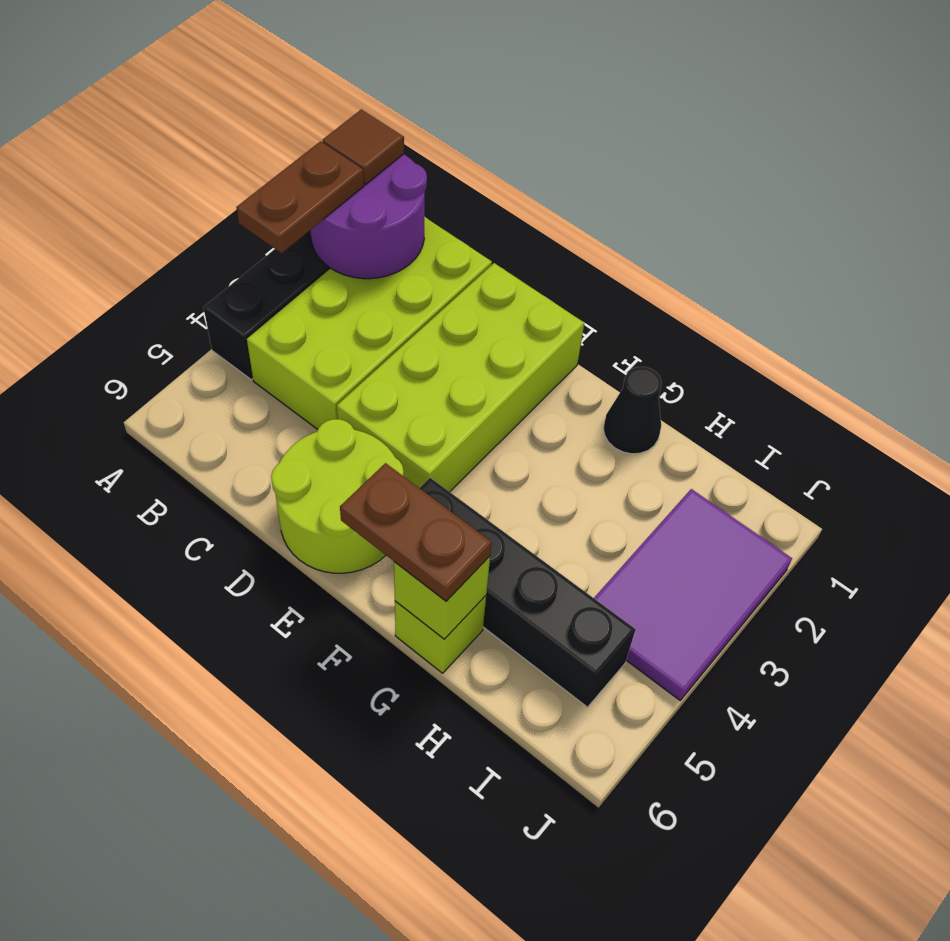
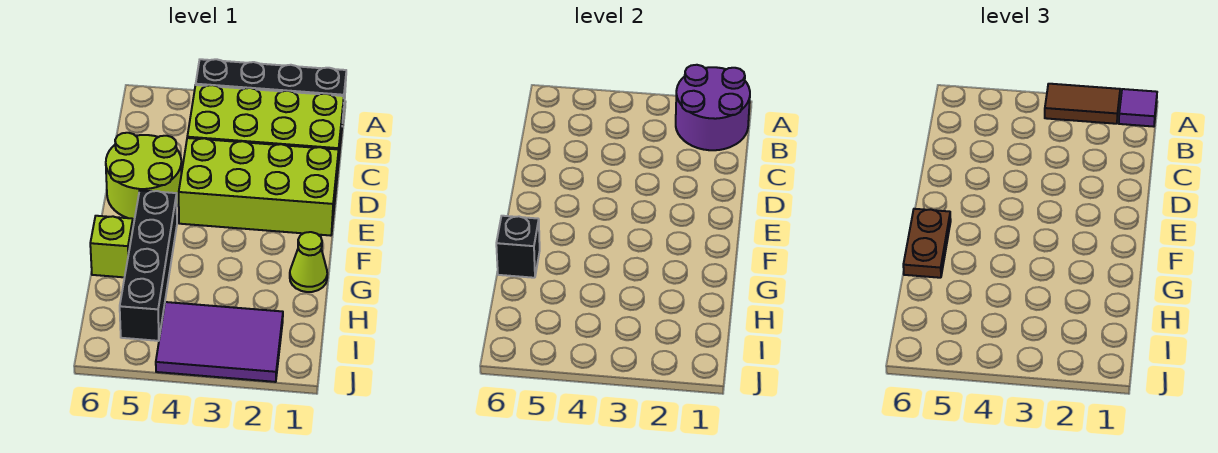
brown tile A1 level 3 -> purple tile A1 level 3
brown plate A2:A3 level 3 -> brown tile A2:A3 level 3
black cone G1 level 1 -> lime cone G1 level 1
lime brick G6 level 2 -> black brick G6 level 2

